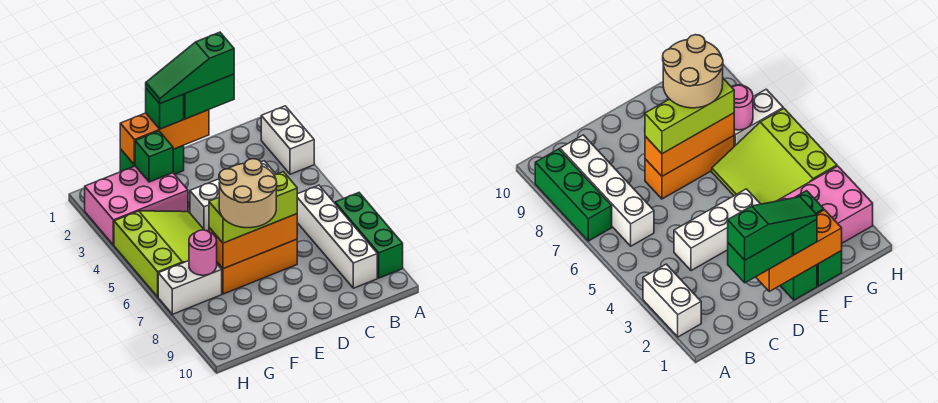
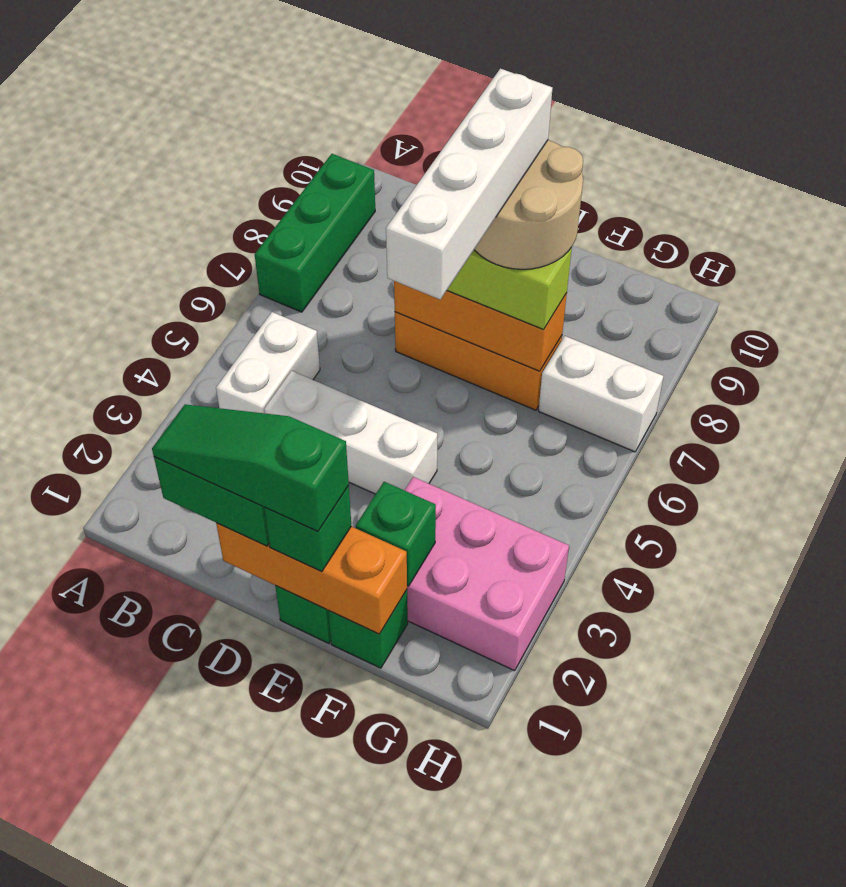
white brick A2:A3 level 1 -> white brick B4:B5 level 1
white brick B6:B9 level 1 -> white brick E5:E8 level 5
green slope C1:E1 level 4 top C -> green slope C1:E1 level 4 top E
lime slope F4:H6 level 1 top H -> none
pink round brick G7 level 2 -> none

